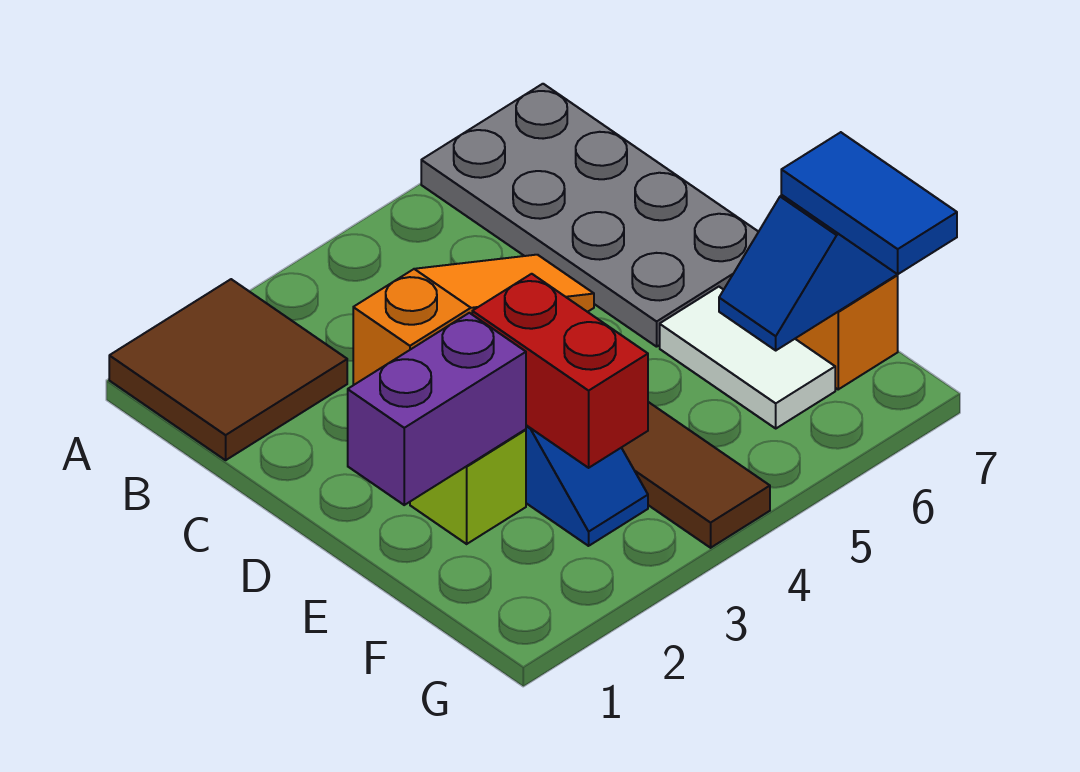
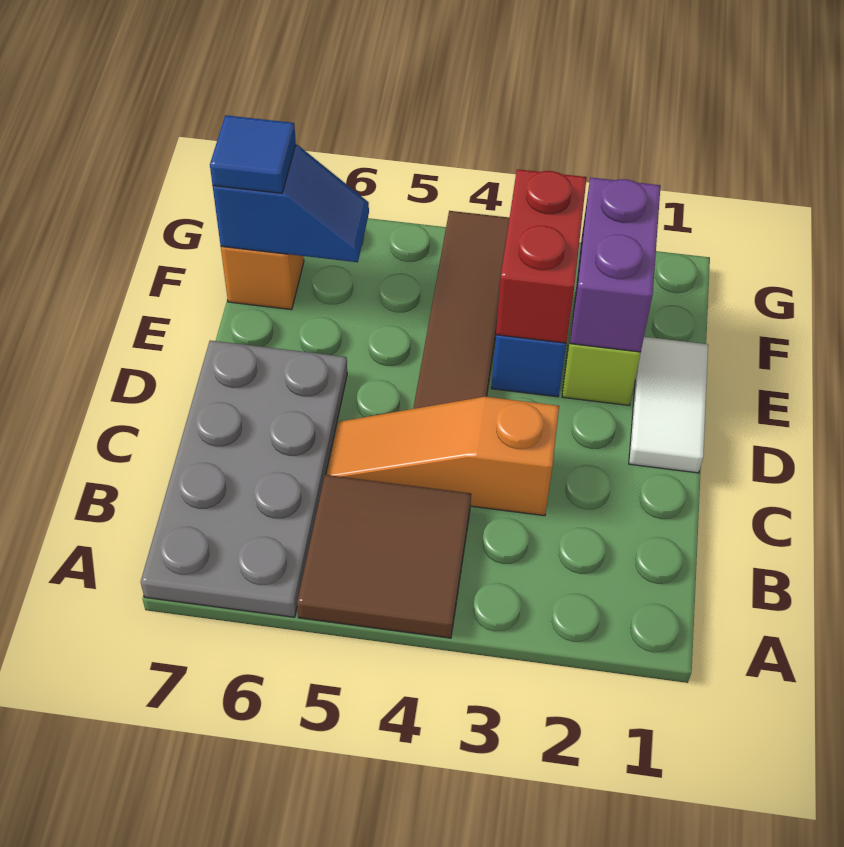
brown tile A1:B2 level 1 -> brown tile A4:B5 level 1
purple brick E1:E2 level 2 -> purple brick E2:F2 level 2
white tile E6:F6 level 1 -> white tile D1:E1 level 1
blue tile F7:G7 level 3 -> blue tile F7 level 3

